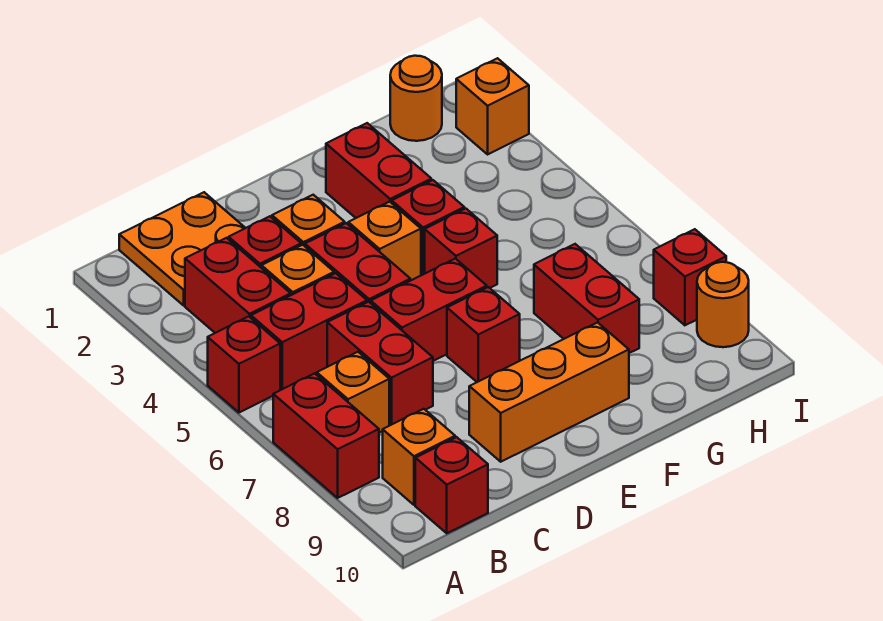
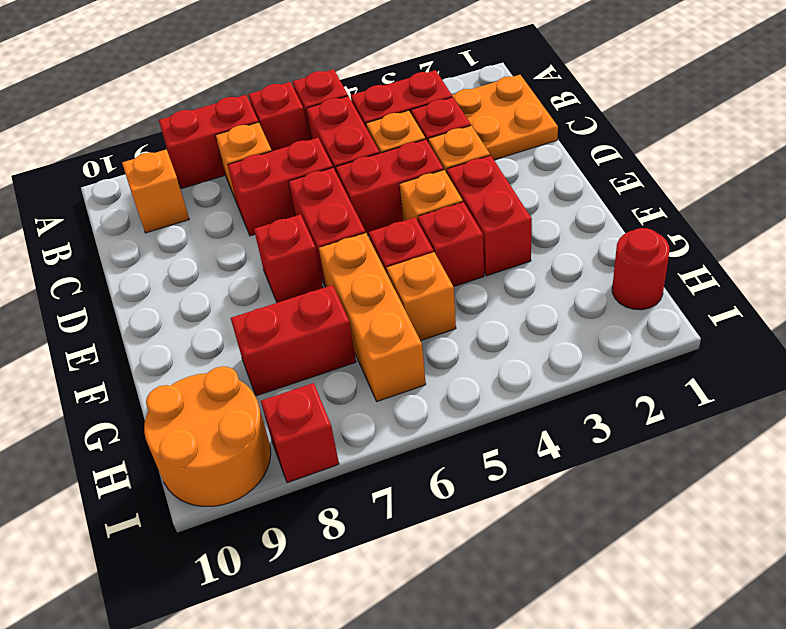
red brick B10 level 1 -> red brick A6 level 1
orange brick D9:F9 level 1 -> orange brick F6:H6 level 1
red brick F2:F3 level 1 -> red brick E3:F3 level 1
orange round brick H1 level 1 -> red round brick H1 level 1
orange brick I2 level 1 -> orange brick G5 level 1
orange round brick I9 level 1 -> orange round brick H9:I10 level 1

